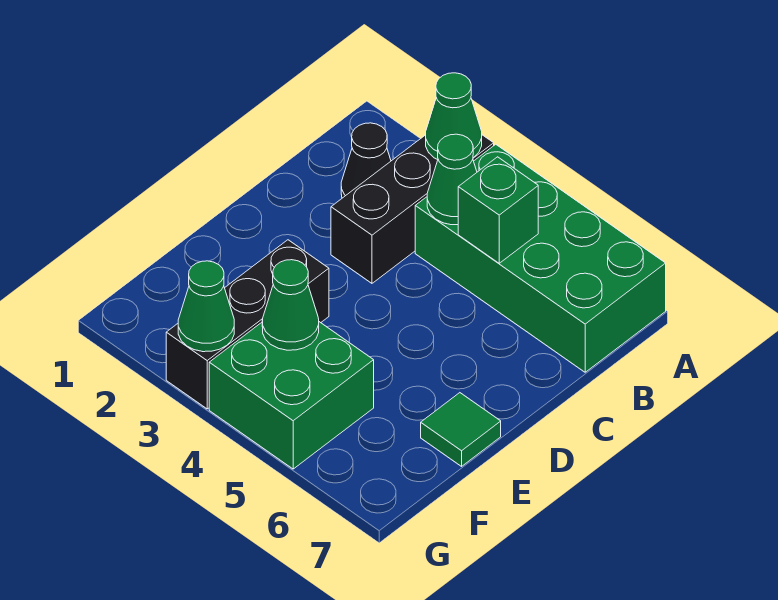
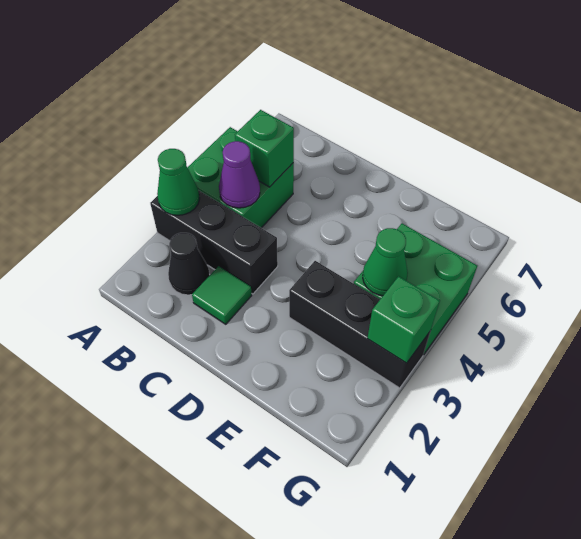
green brick A4:B7 level 1 -> green brick A4:B5 level 1
green cone B4 level 2 -> purple cone B4 level 2
green tile E7 level 1 -> green tile C2 level 1
green cone G3 level 2 -> green brick G3 level 2

